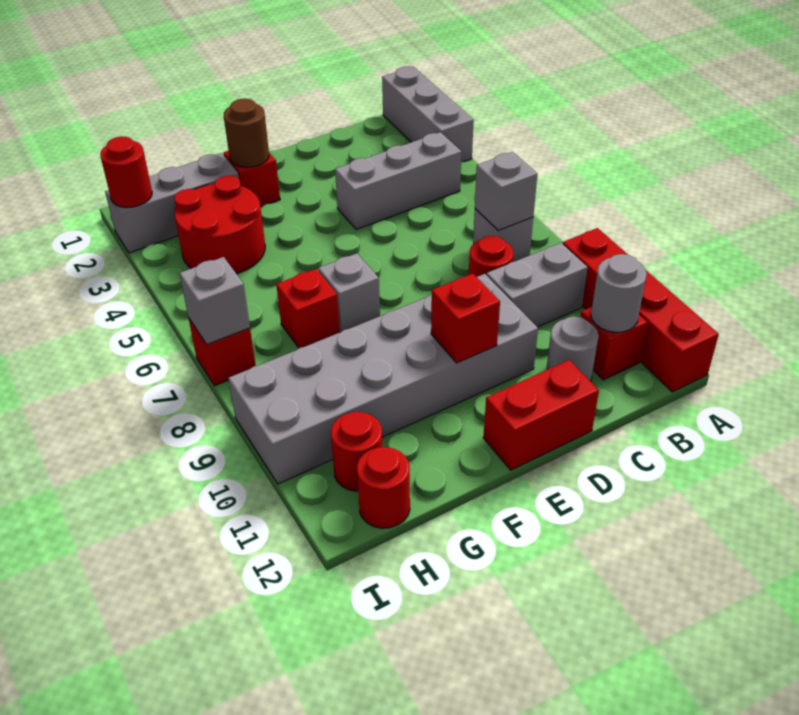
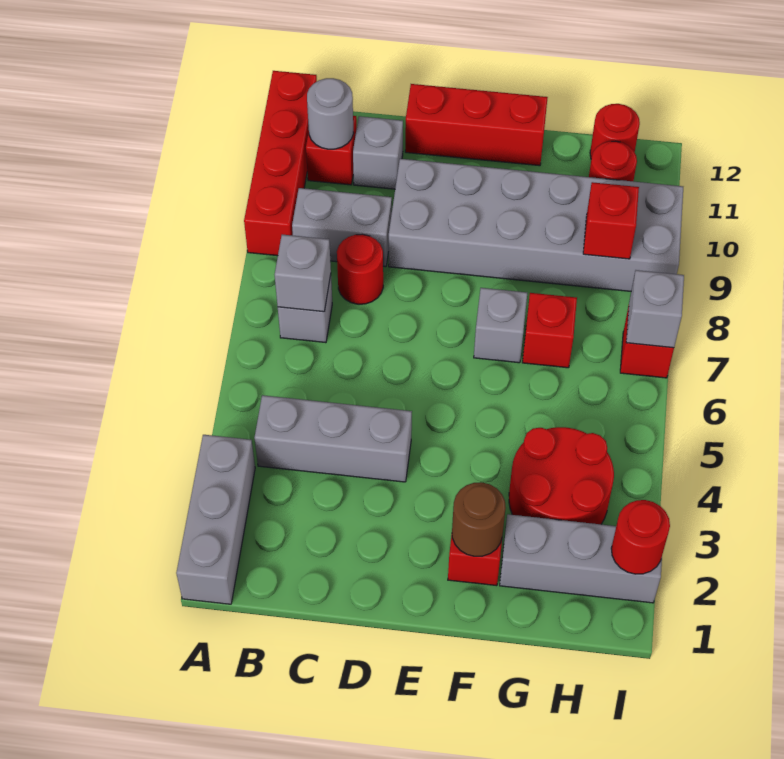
grey round brick C11 level 1 -> grey brick C11 level 1
red brick D12:E12 level 1 -> red brick D12:F12 level 1
red brick E10 level 2 -> red brick H9 level 2

